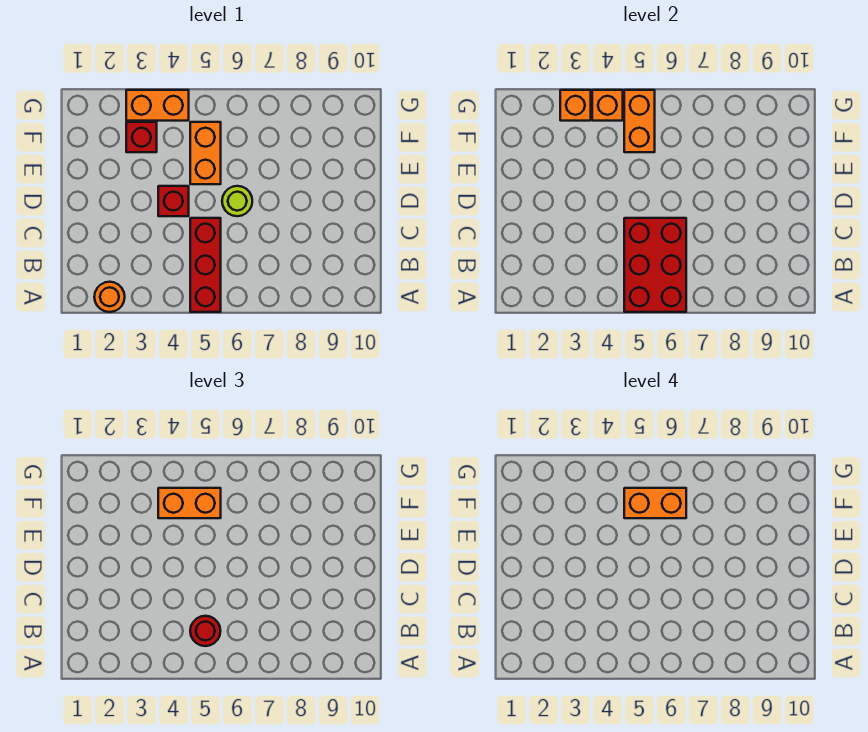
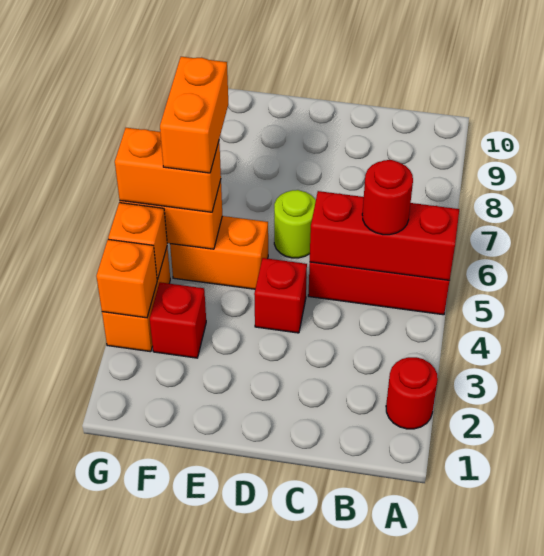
orange round brick A2 level 1 -> red round brick A2 level 1
red brick A5:C6 level 2 -> red brick A5:C5 level 2
orange brick F4:F5 level 3 -> orange brick F5:G5 level 3

